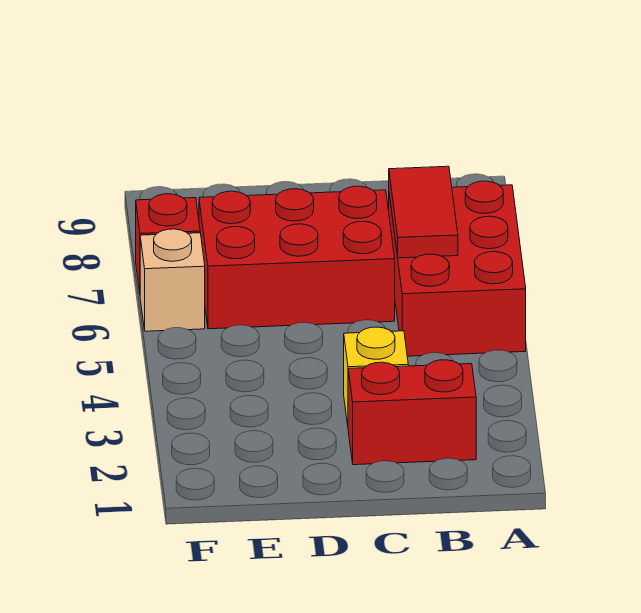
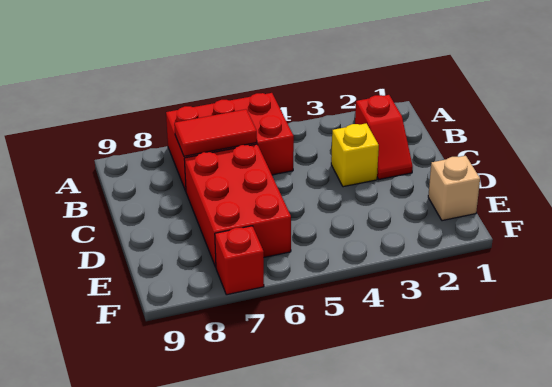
red brick B2:C2 level 1 -> red slope B2:C2 level 1 top B
tan brick F6 level 1 -> tan brick E1 level 1

